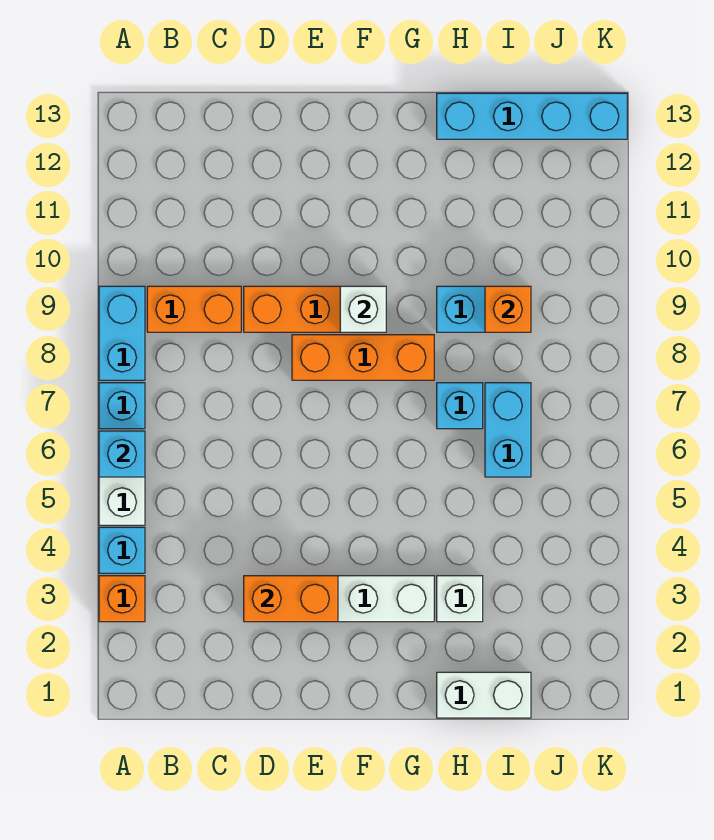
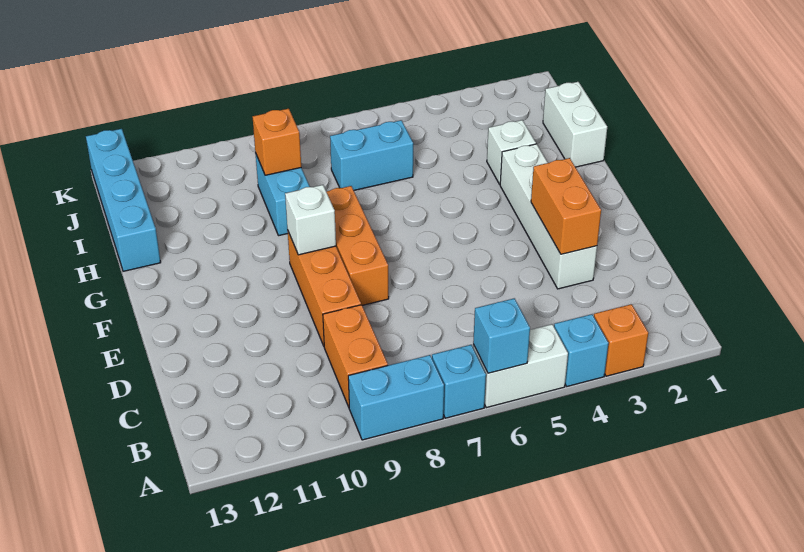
cyan brick H7 level 1 -> none

